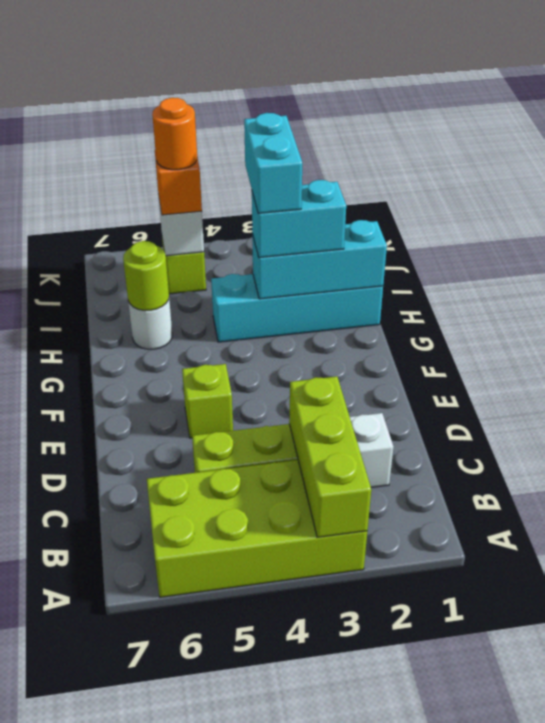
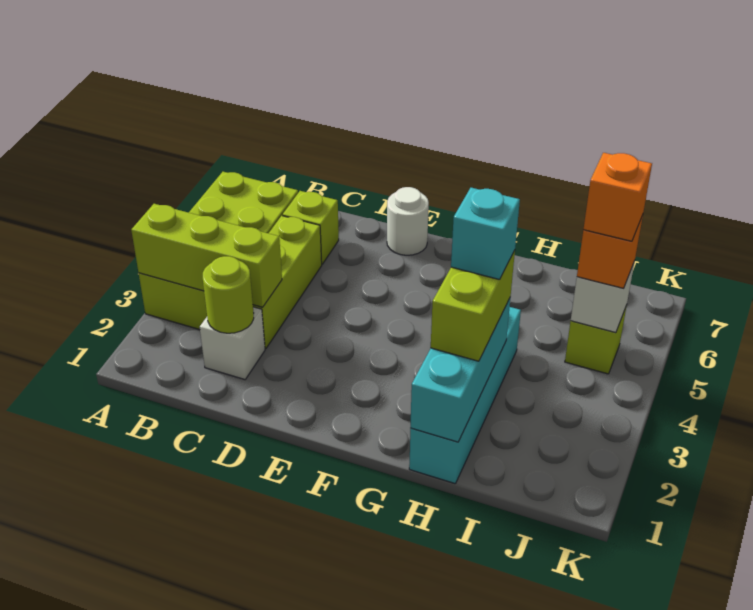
lime brick E5 level 1 -> lime brick C6 level 1
cyan brick H2:H3 level 3 -> lime brick H2:H3 level 3
cyan brick H3:I3 level 4 -> cyan brick H3 level 4
white round brick H6 level 1 -> white round brick E7 level 1
lime round brick H6 level 2 -> lime round brick C2 level 2
orange round brick J5 level 4 -> orange brick J5 level 4

